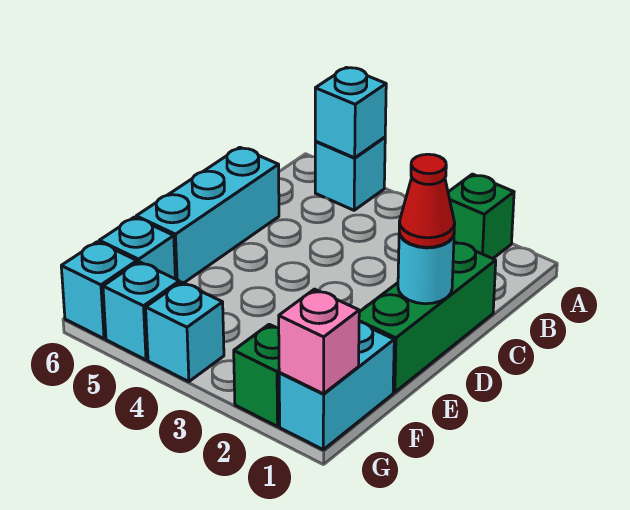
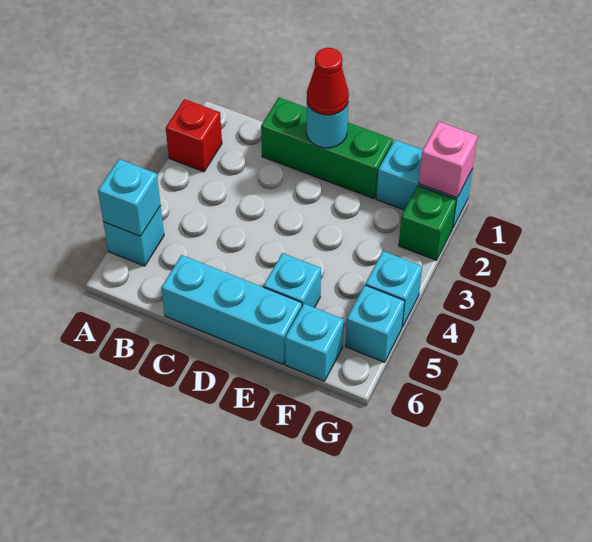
green brick A2 level 1 -> red brick A2 level 1
cyan brick G6 level 1 -> cyan brick E5 level 1

